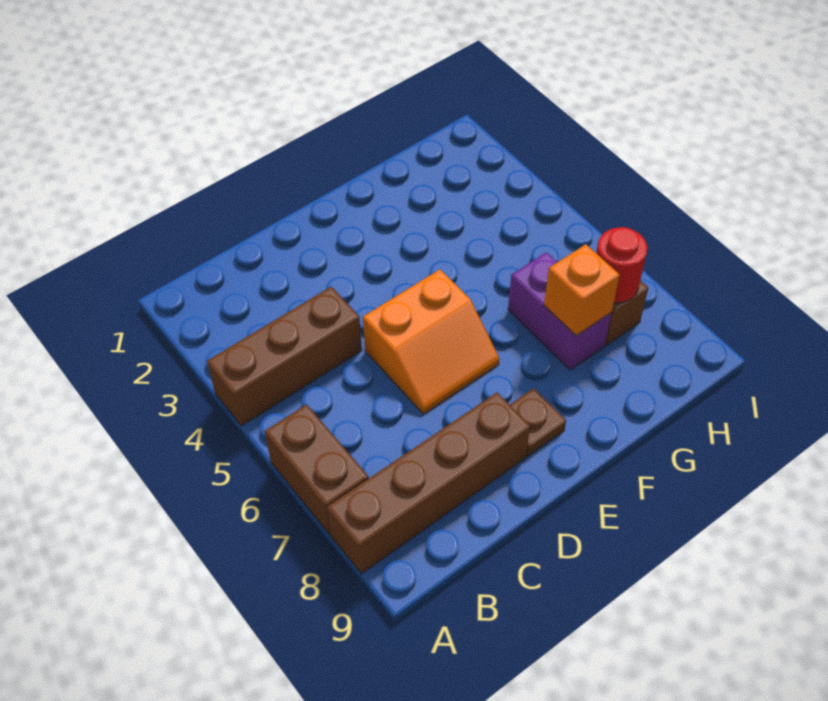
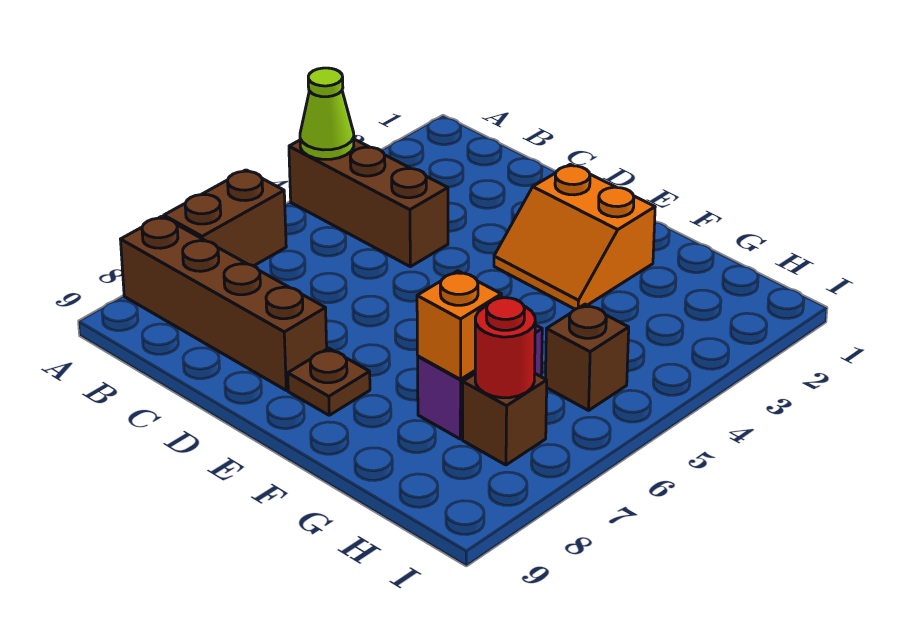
none -> lime cone A4 level 2
orange slope D5:E6 level 1 top 5 -> orange slope E2:F3 level 1 top 2
none -> brown brick H5 level 1

